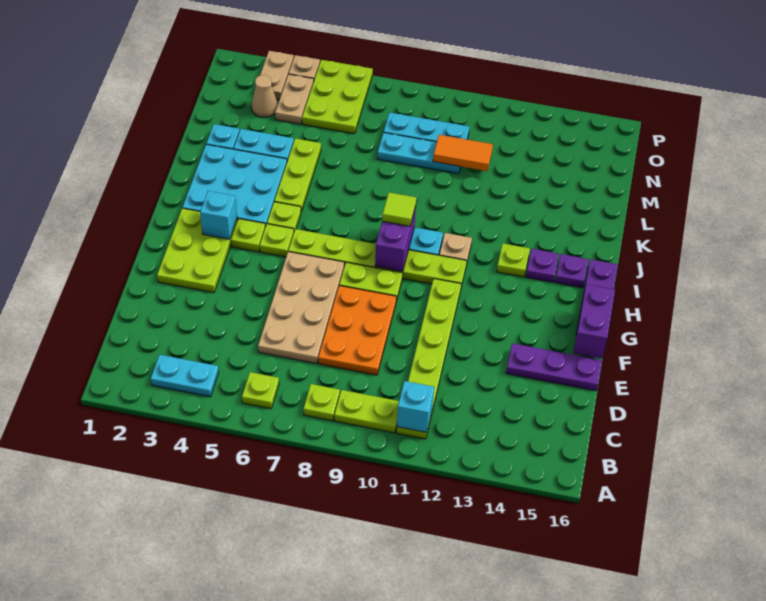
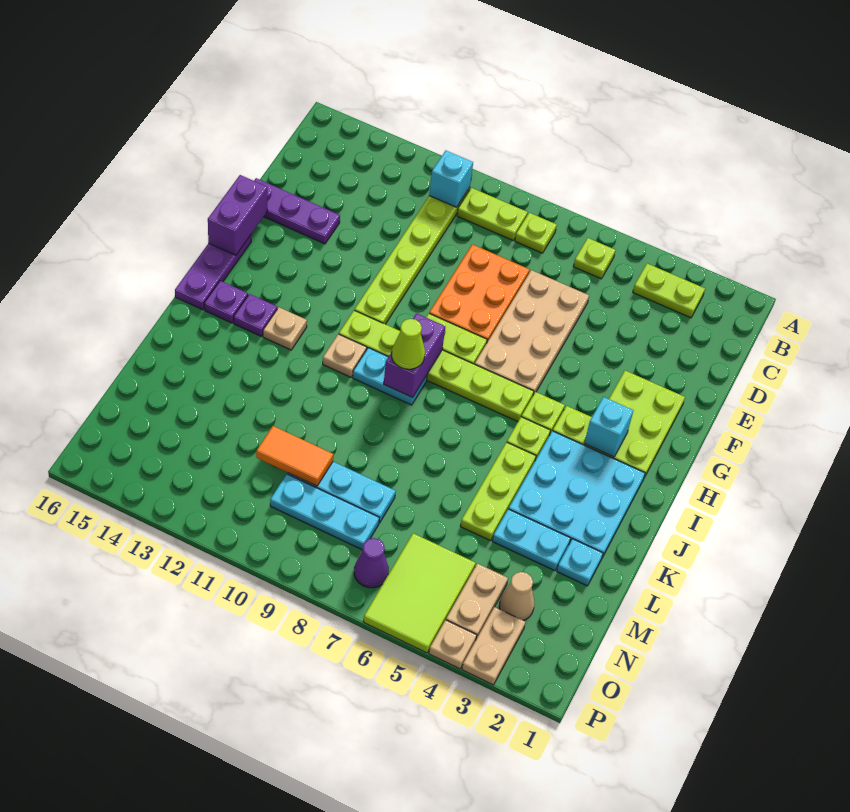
cyan plate B3:B4 level 1 -> lime plate B3:B4 level 1
lime tile I9 level 3 -> lime cone I9 level 3
lime plate I13 level 1 -> tan plate I13 level 1
lime plate N5:P6 level 1 -> lime tile N5:P6 level 1
none -> purple cone O7 level 1

